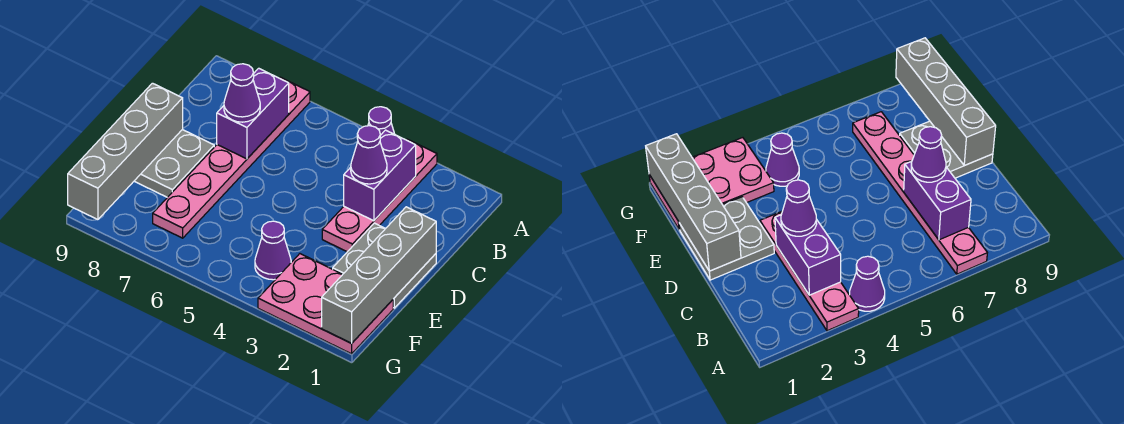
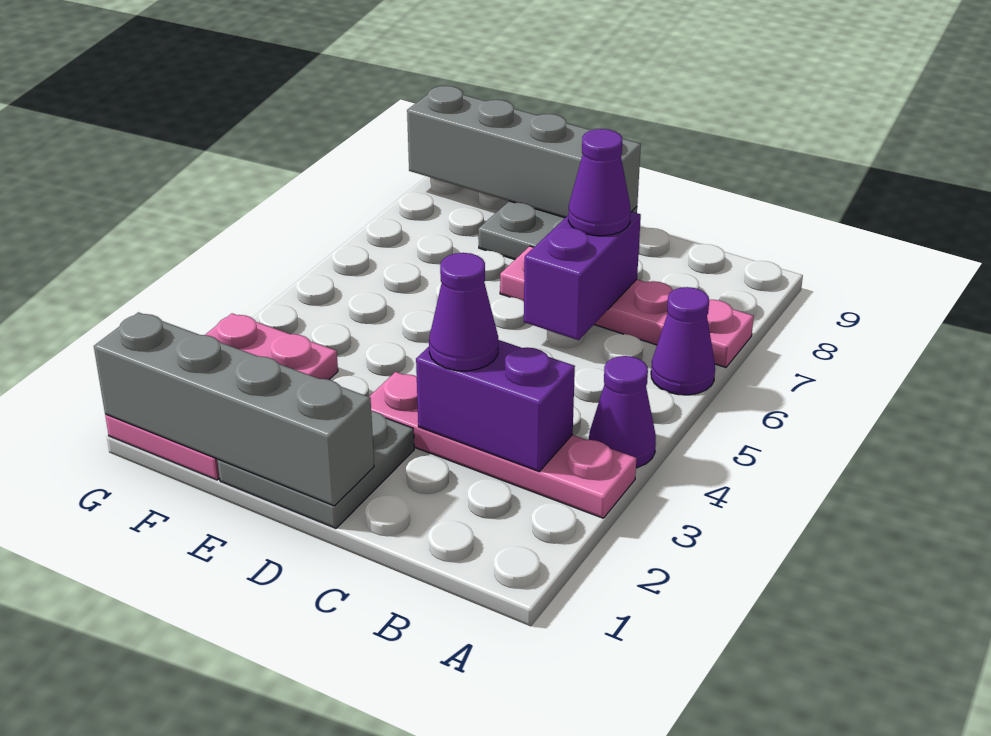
pink plate A7:F7 level 1 -> pink plate A7:D7 level 1
purple brick B7:C7 level 2 -> purple brick C6:C7 level 2
purple cone F4 level 1 -> purple cone A6 level 1

